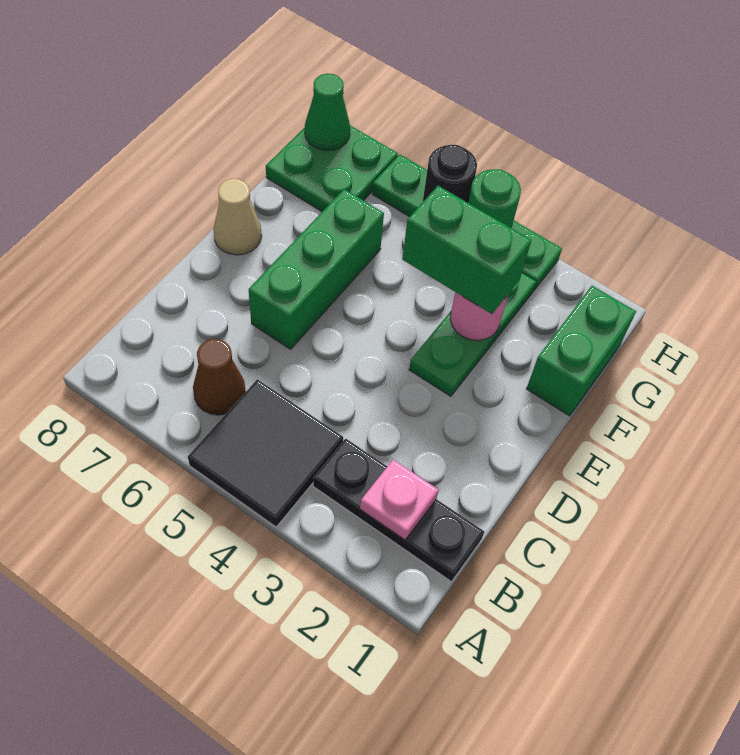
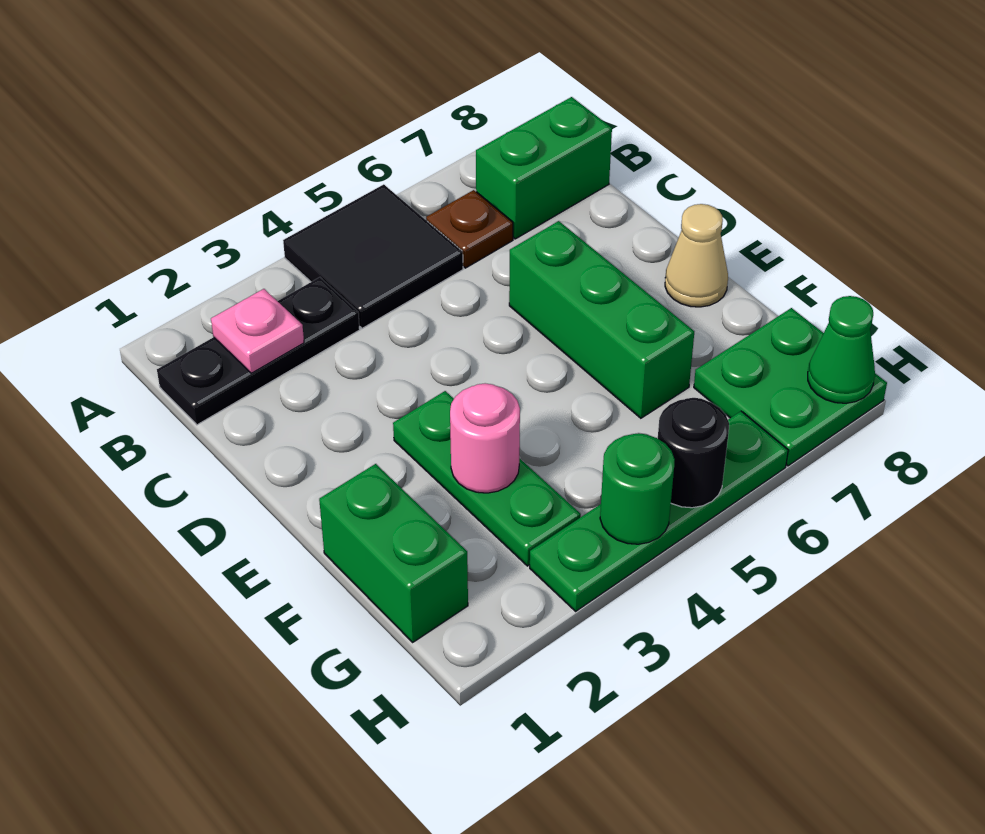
brown cone B6 level 1 -> brown plate B6 level 1
green brick F3:F4 level 3 -> green brick B7:B8 level 1

